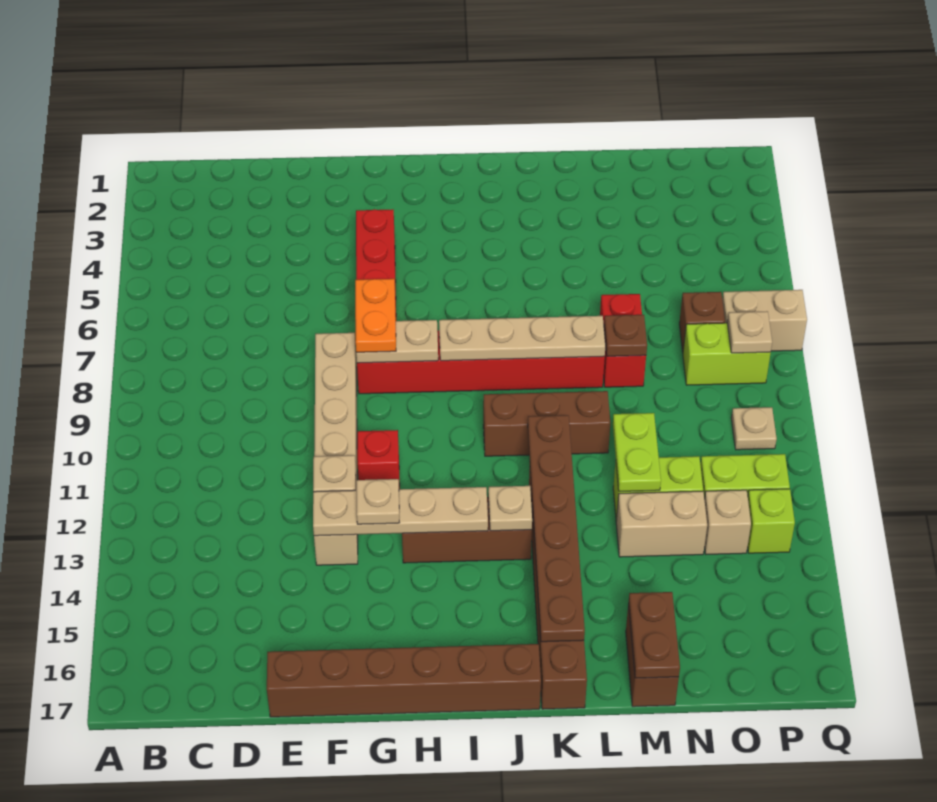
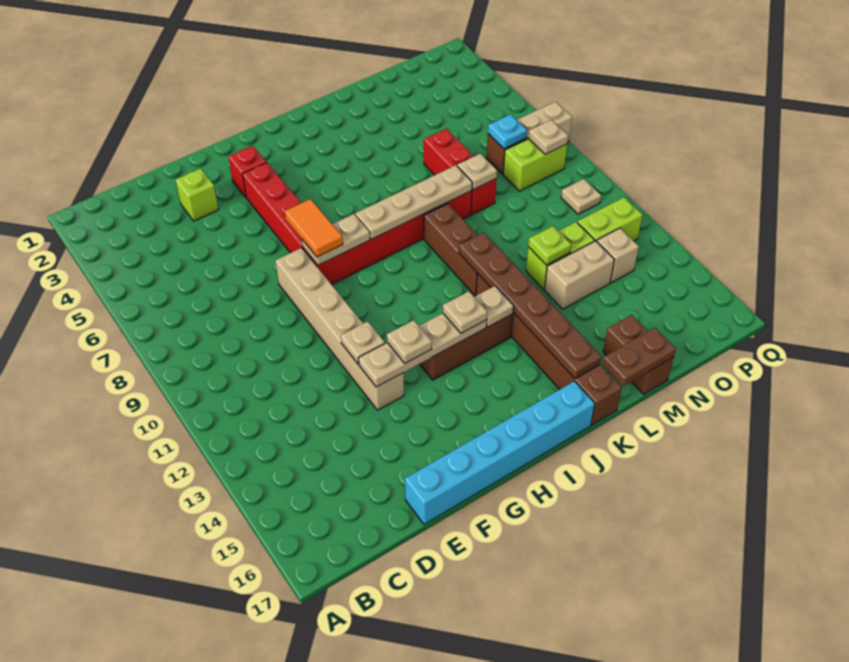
brown brick E17:J17 level 1 -> cyan brick E17:J17 level 1
orange plate G7:G8 level 3 -> orange tile G7:G8 level 3
red brick G11 level 1 -> red brick G3 level 1
none -> tan plate I13 level 3
brown brick J10:L10 level 1 -> brown brick K9:K11 level 1
red brick M7:M8 level 1 -> red brick M6:M8 level 1
brown plate M8 level 2 -> tan plate M8 level 2
lime plate M11:M12 level 2 -> lime plate M12 level 2
brown plate M16:M17 level 2 -> brown plate L17:M17 level 2
none -> cyan plate O7 level 2
lime brick P13 level 1 -> lime brick E3 level 1

